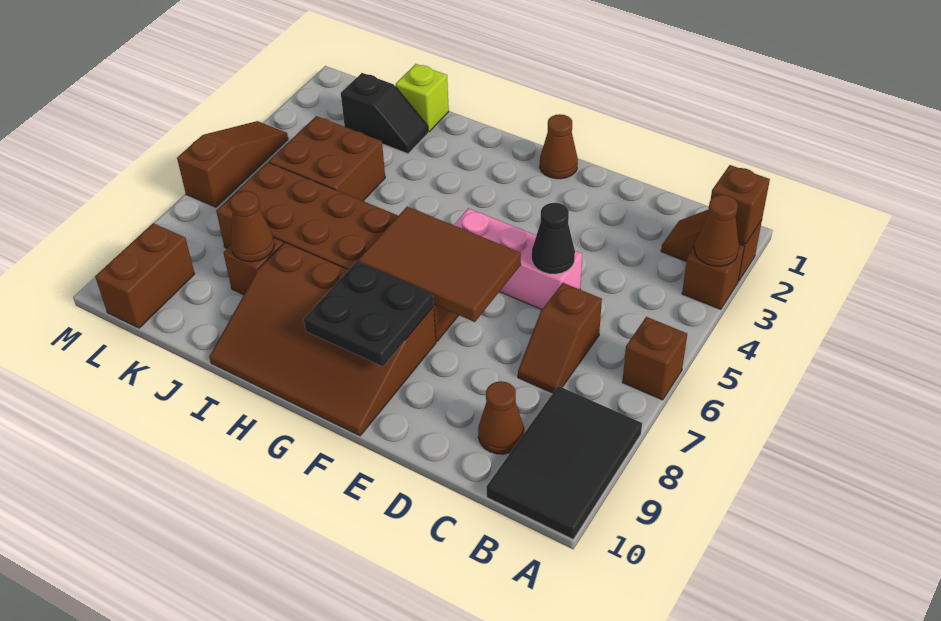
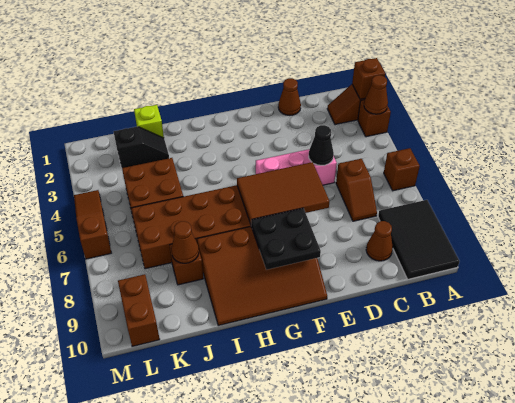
brown cone F1 level 1 -> brown cone D1 level 1

